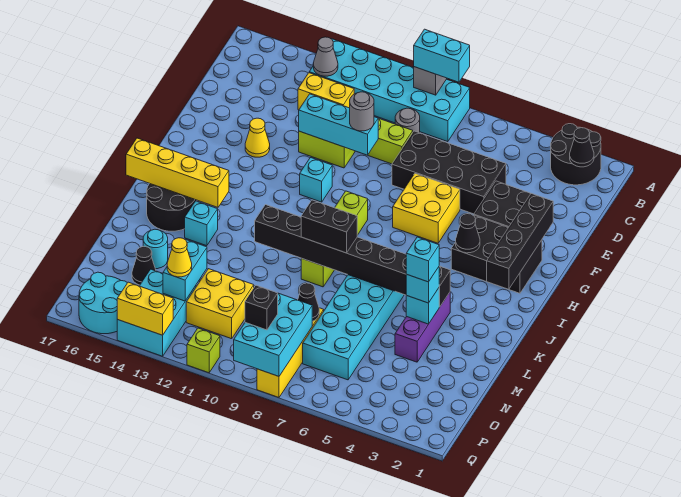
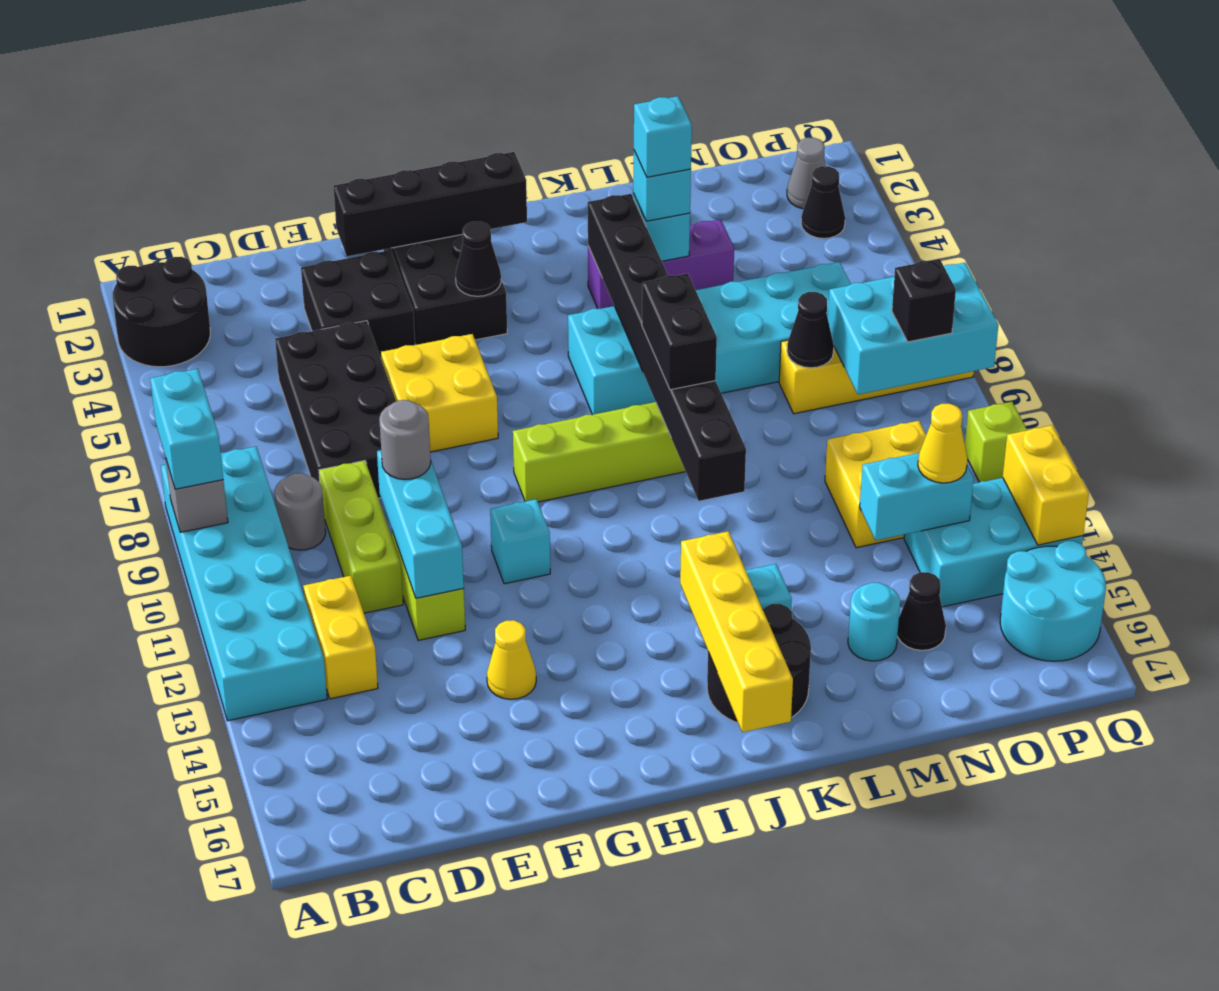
black cone B2 level 2 -> black cone P3 level 1
grey cone B13 level 2 -> grey cone P2 level 1

